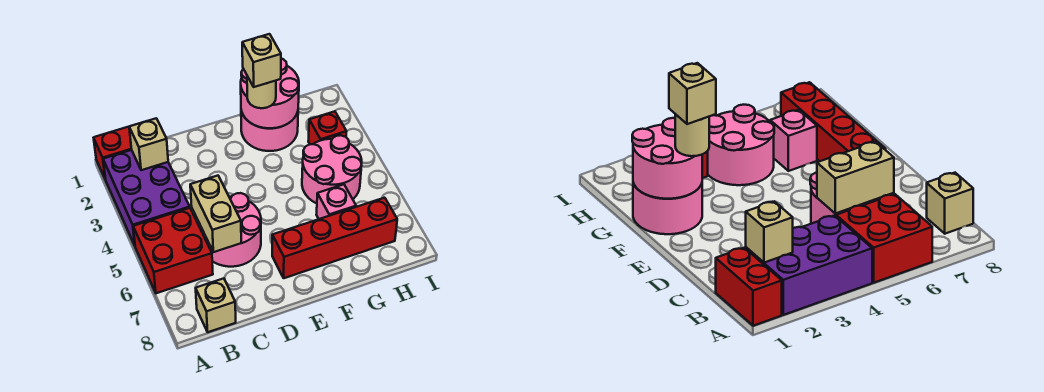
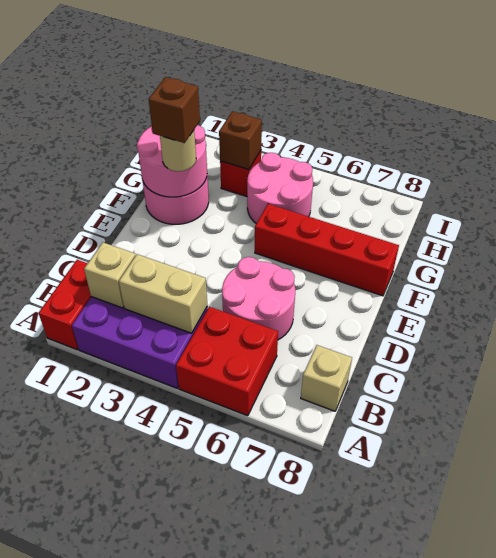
tan brick C5:C6 level 2 -> tan brick B3:B4 level 2
red brick E7:H7 level 1 -> red brick F5:F8 level 1
tan brick F2 level 4 -> brown brick F2 level 4
pink brick G6 level 1 -> none
none -> brown brick H3 level 2

